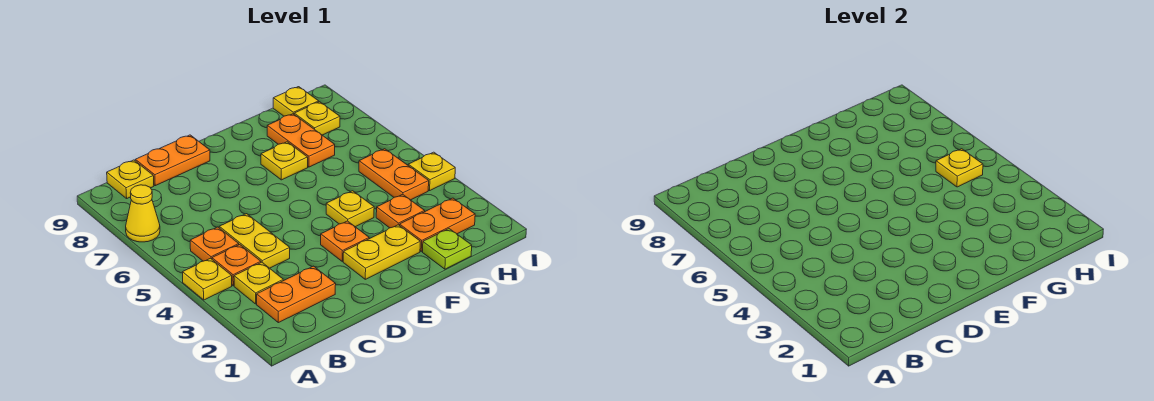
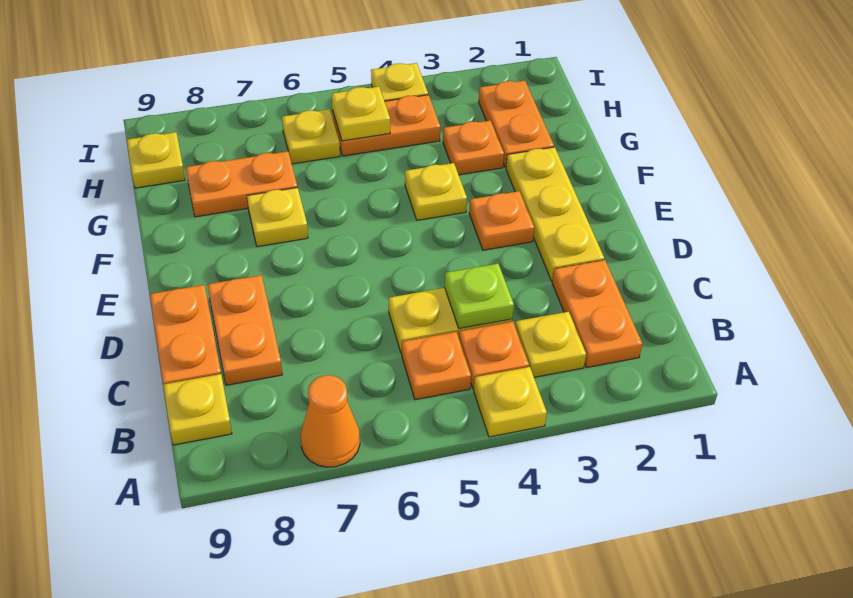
yellow cone A7 level 1 -> orange cone A7 level 1
none -> orange plate C8:D8 level 1
yellow plate E2:F2 level 1 -> yellow plate D2:F2 level 1
lime plate G1 level 1 -> lime plate C4 level 2
yellow plate H8 level 1 -> yellow plate H6 level 1

